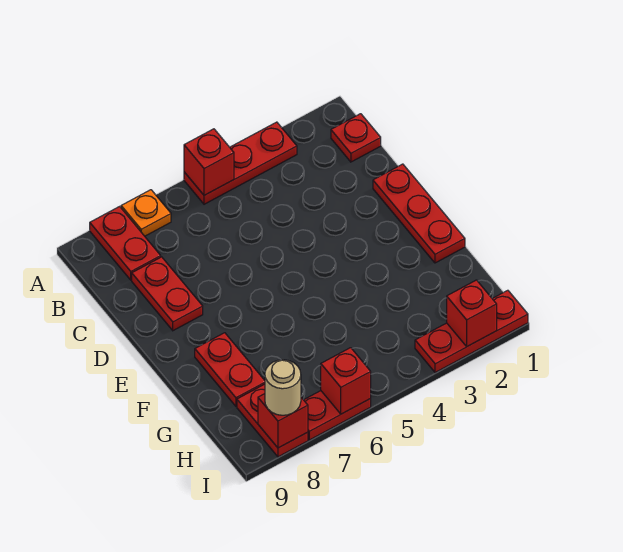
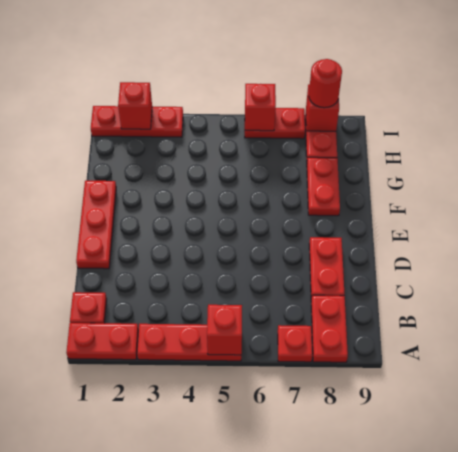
none -> red plate A1:A2 level 1
orange plate A7 level 1 -> red plate A7 level 1
tan round brick I8 level 3 -> red round brick I8 level 3

